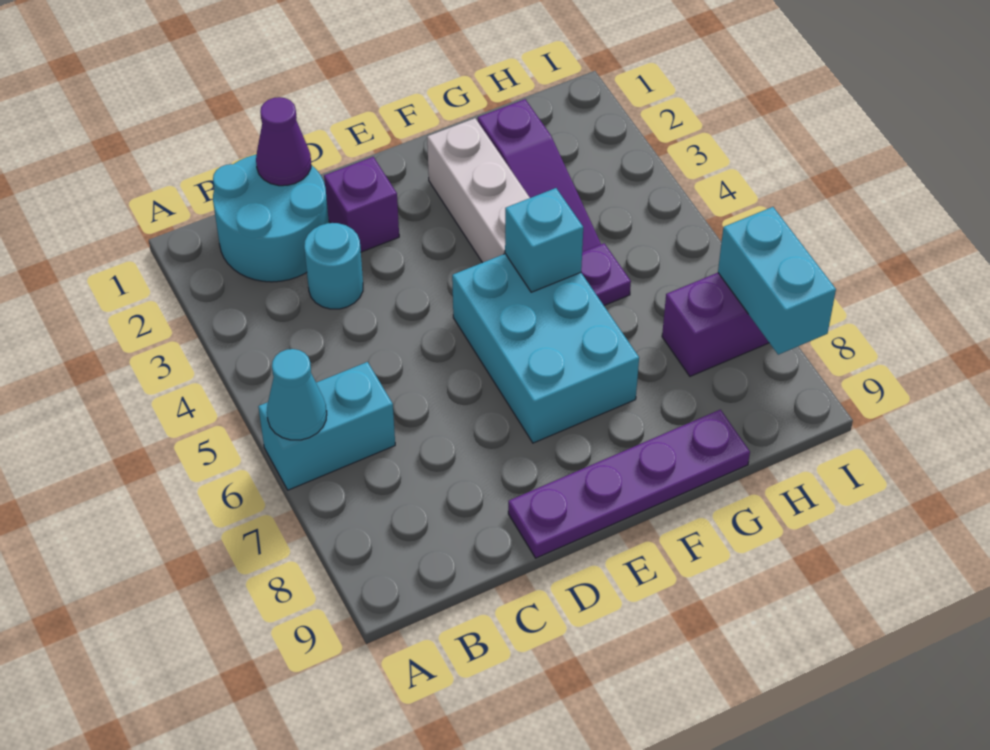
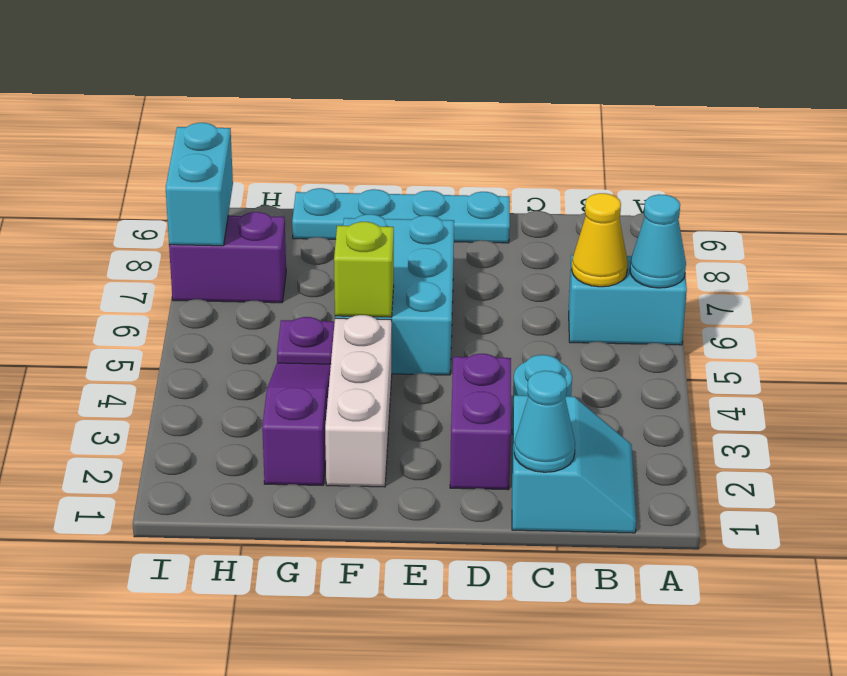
cyan round brick B1:C2 level 1 -> cyan slope B1:C2 level 1 top C
none -> yellow cone B6 level 2
purple cone C1 level 2 -> cyan cone C1 level 2
purple brick D2 level 1 -> purple brick D2:D3 level 1
purple plate D9:G9 level 1 -> cyan plate D9:G9 level 1
cyan brick F5 level 2 -> lime brick F5 level 2

